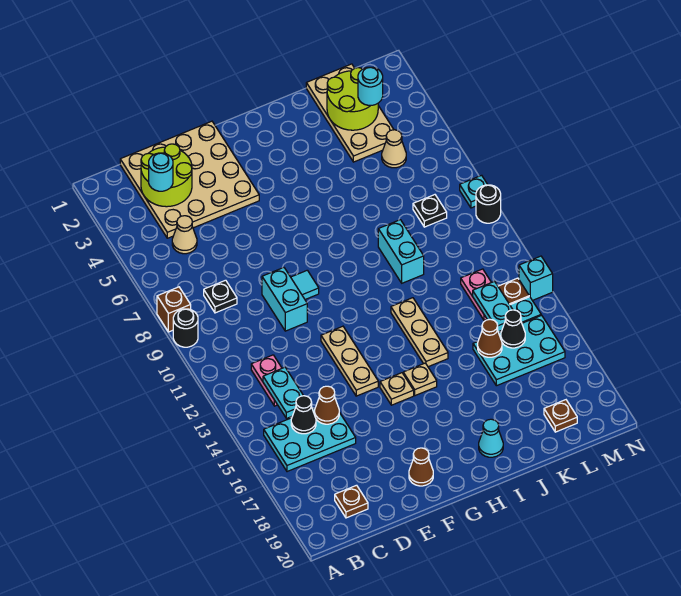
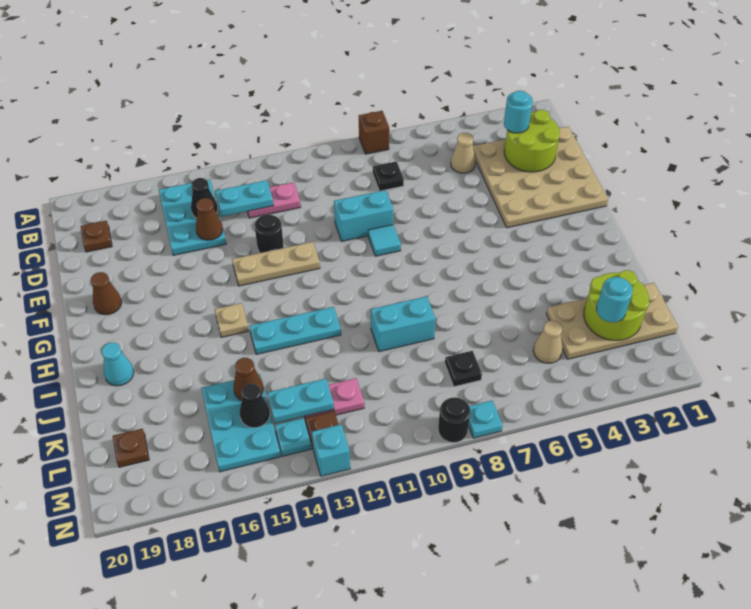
black round brick A9 level 1 -> black round brick E13 level 1
tan plate G15 level 1 -> none
tan plate I12:I14 level 1 -> cyan plate I12:I14 level 1

